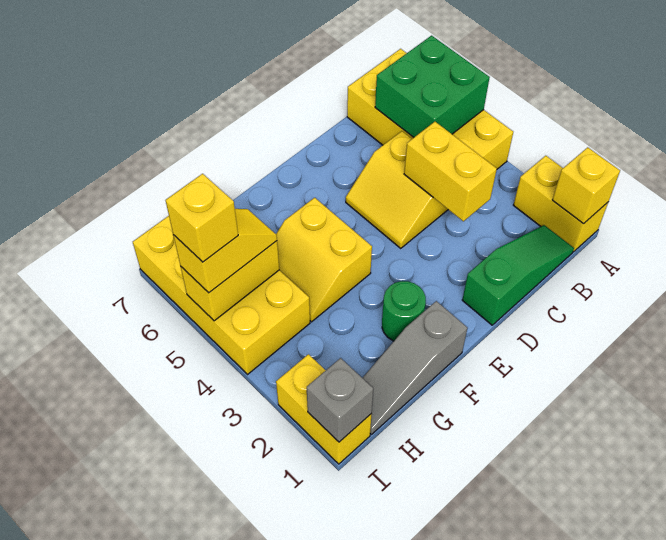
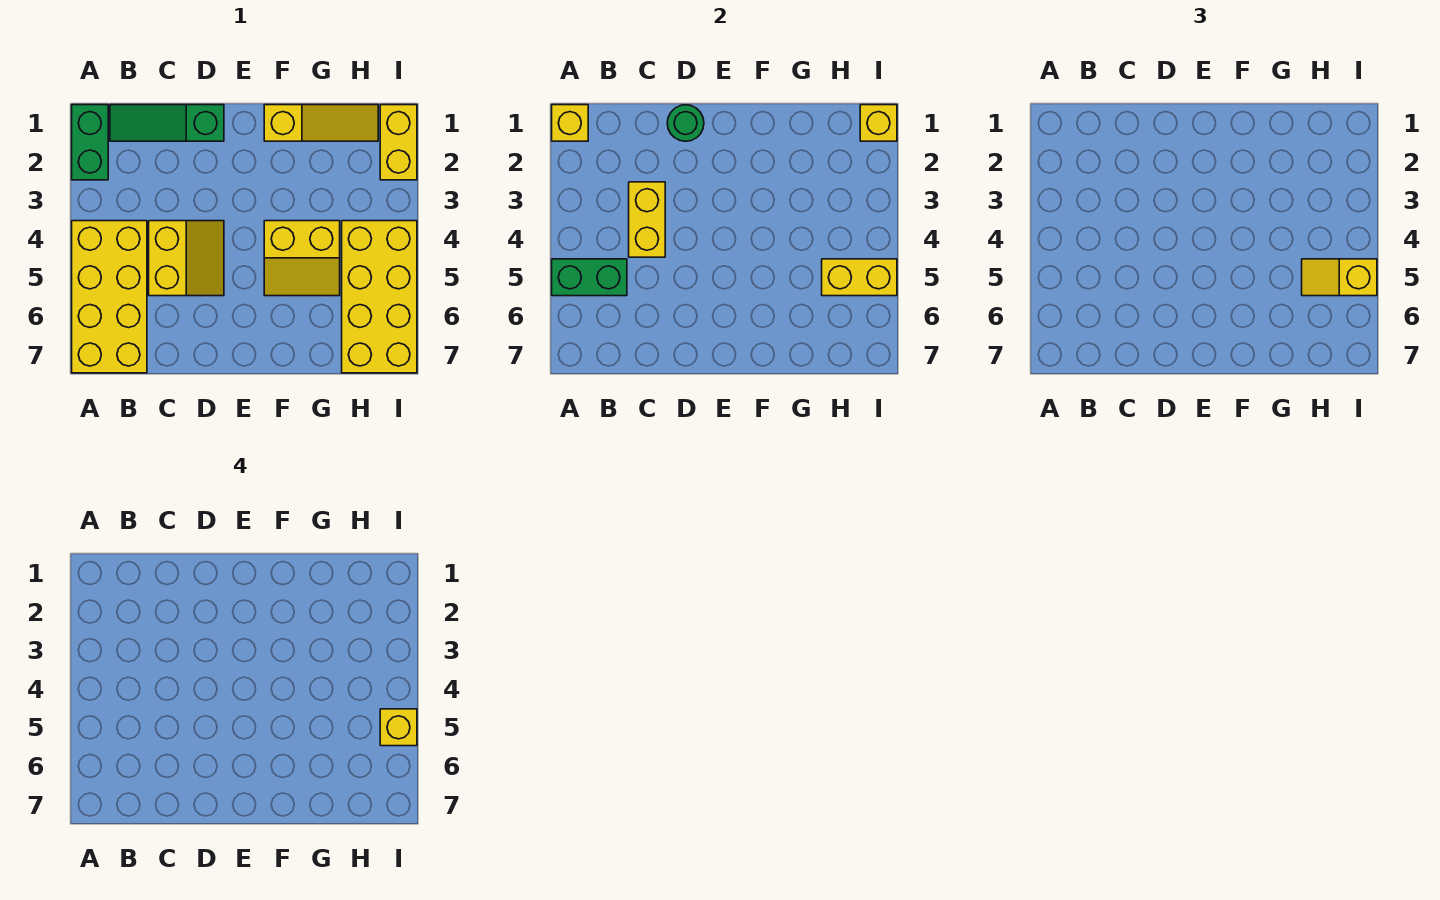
yellow brick A1:A2 level 1 -> green brick A1:A2 level 1
green brick A5:B6 level 2 -> green brick A5:B5 level 2
grey slope F1:H1 level 1 top F -> yellow slope F1:H1 level 1 top F
green round brick F2 level 1 -> green round brick D1 level 2
yellow slope F4:G5 level 1 top F -> yellow slope F4:G5 level 1 top 4
grey brick I1 level 2 -> yellow brick I1 level 2

